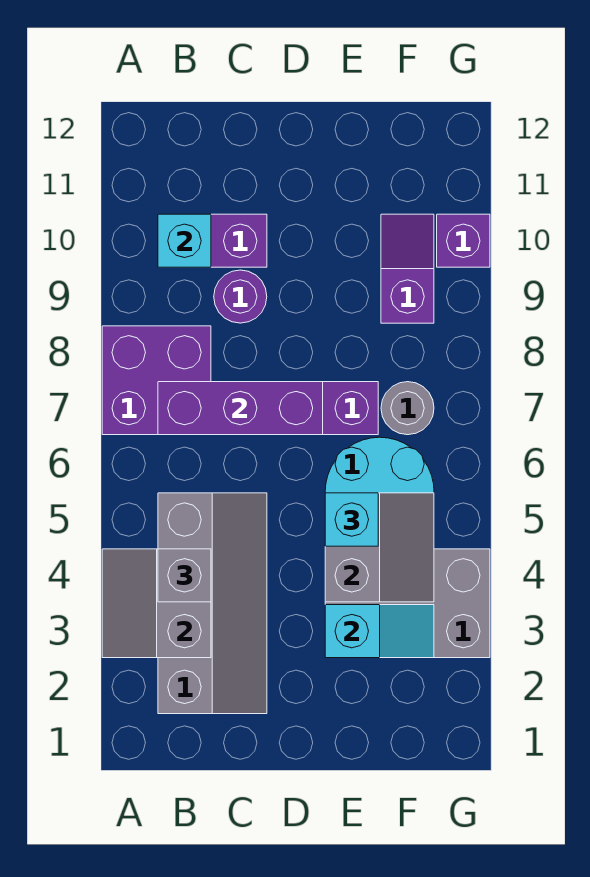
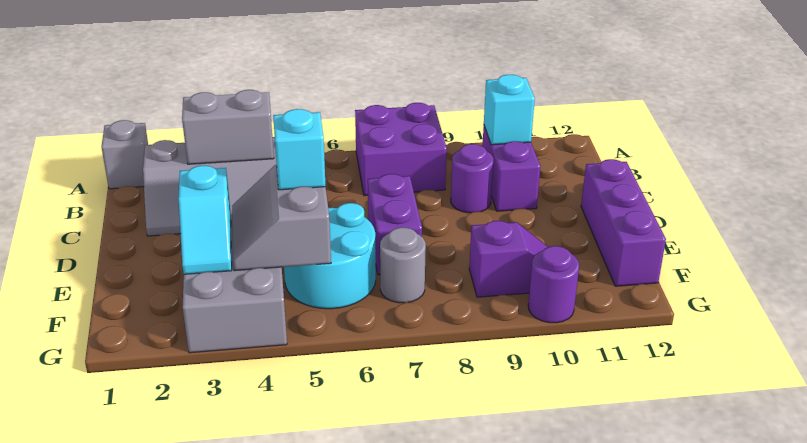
grey brick B4 level 3 -> grey brick A1 level 1
purple brick B7:D7 level 2 -> purple brick D12:F12 level 1
grey slope E4:F5 level 2 top E -> grey slope E4:F5 level 2 top 5
purple brick G10 level 1 -> purple round brick G10 level 1

